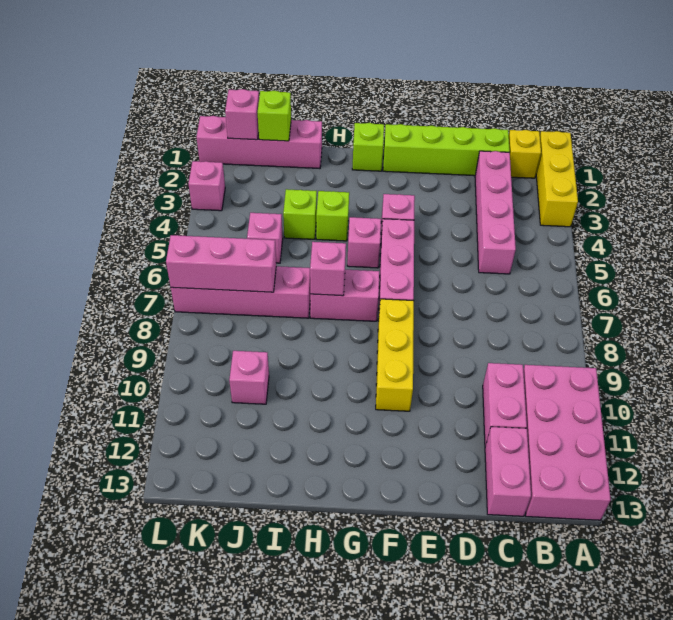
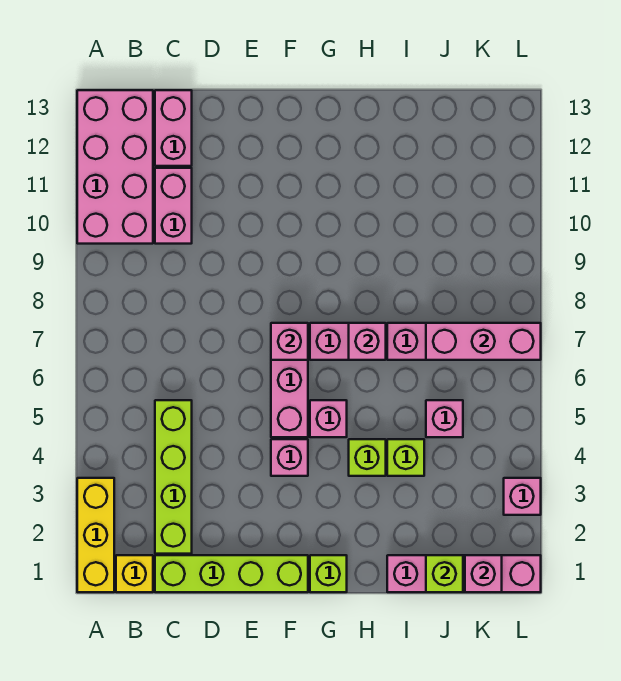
pink brick C2:C5 level 1 -> lime brick C2:C5 level 1
yellow brick F8:F10 level 1 -> none
pink brick J10 level 1 -> pink brick F7 level 2

